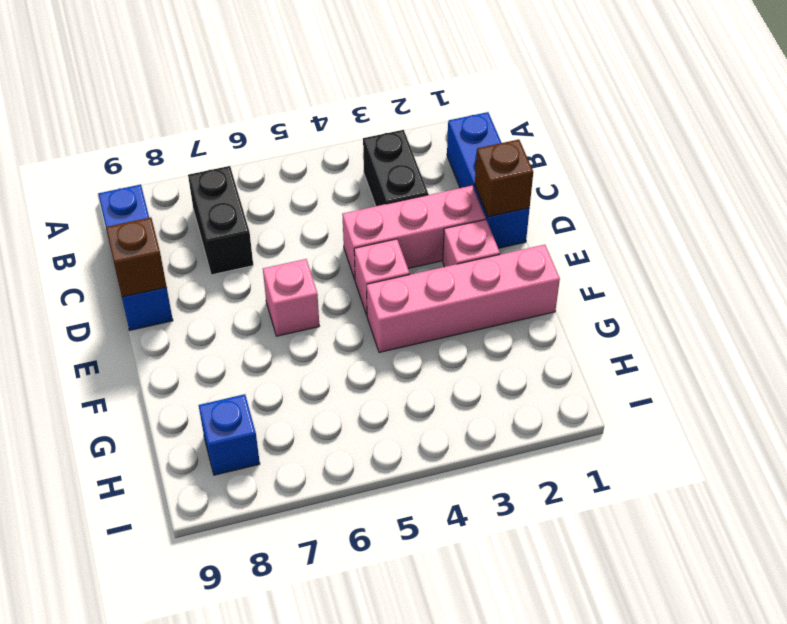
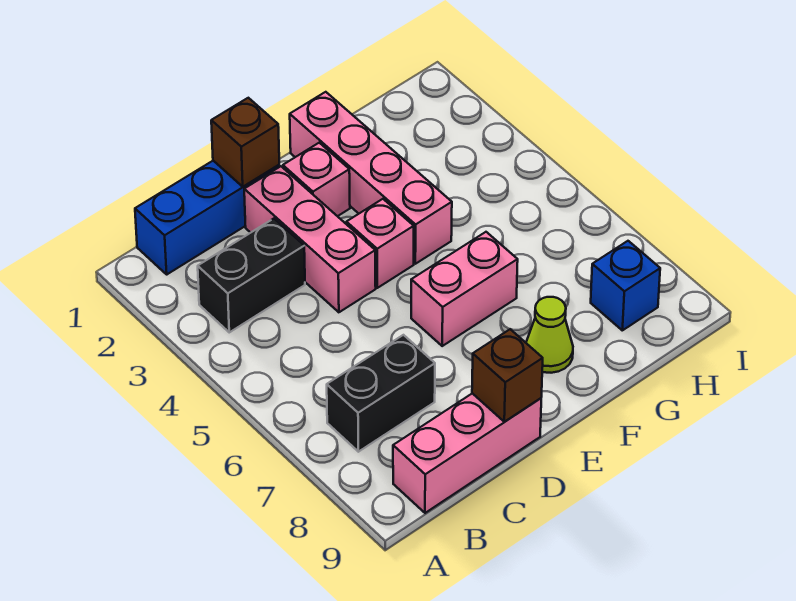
blue brick B9:D9 level 1 -> pink brick B9:D9 level 1
pink brick E6 level 1 -> pink brick E6:F6 level 1
none -> lime cone F8 level 1

